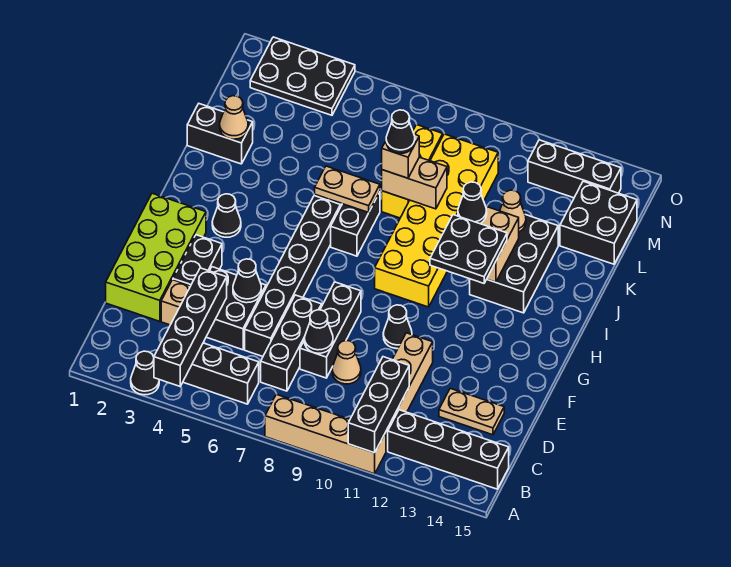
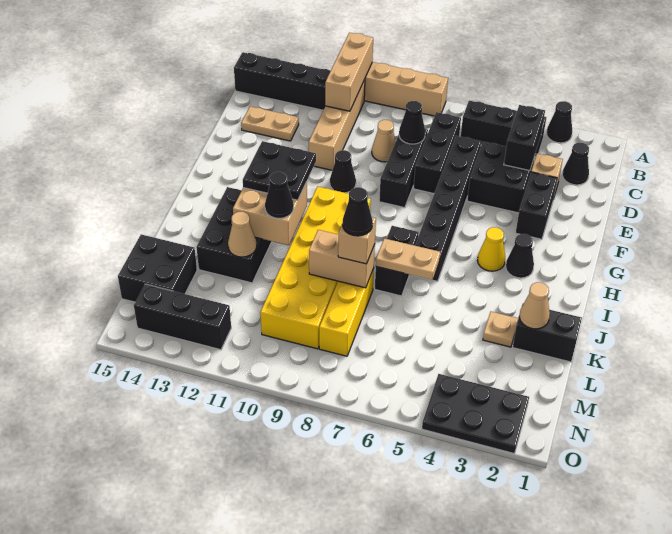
black brick A4:D4 level 2 -> black brick C4:D4 level 2
black brick A11:C11 level 2 -> tan brick A11:C11 level 2
lime brick D1:G2 level 1 -> none
black cone E5 level 2 -> black cone C2 level 1
none -> yellow cone H4 level 1
none -> tan plate K3 level 1

